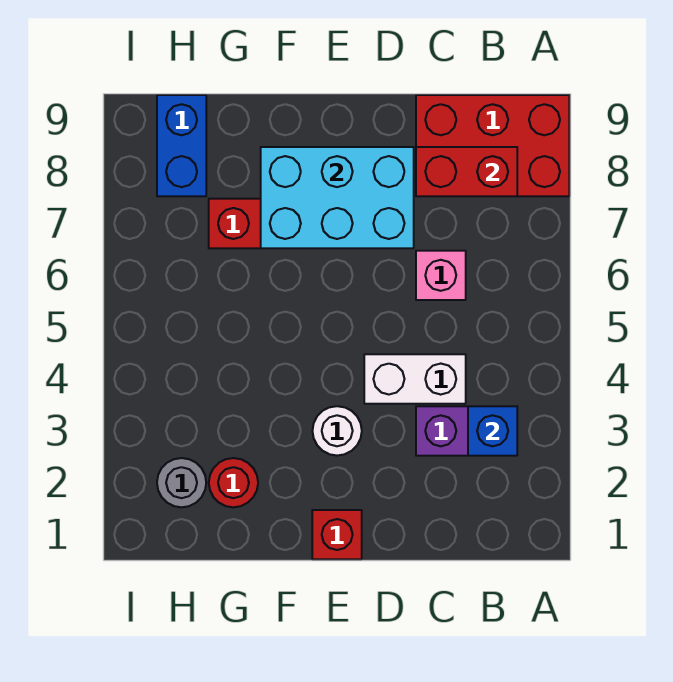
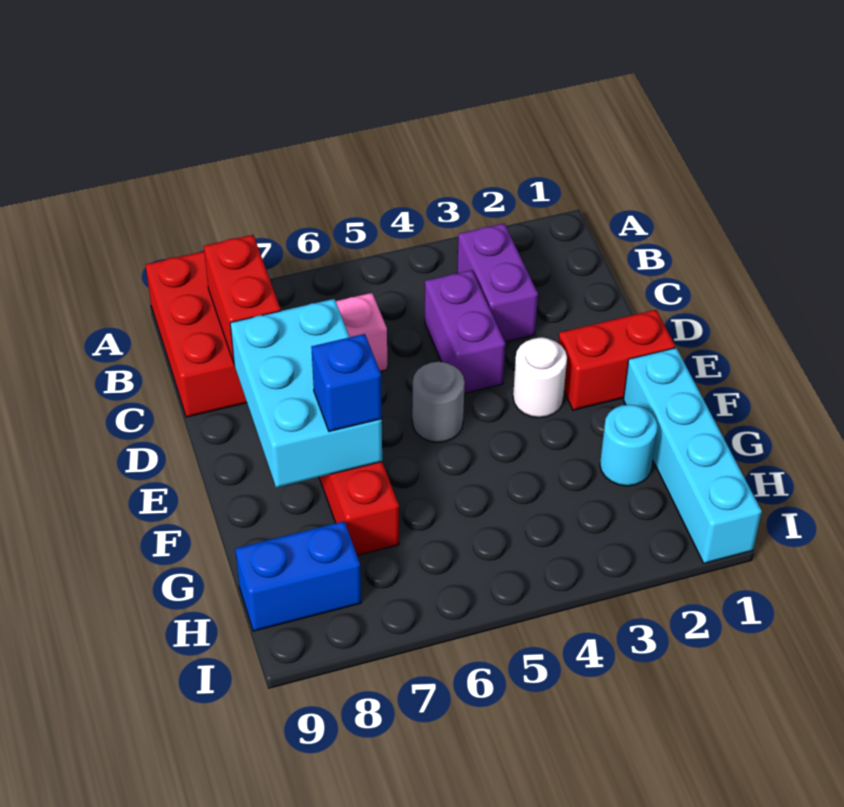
blue brick B3 level 2 -> blue brick F7 level 3
white brick C4:D4 level 1 -> purple brick C4:D4 level 1
red brick E1 level 1 -> red brick E1:E2 level 1
none -> cyan brick F1:I1 level 1
red round brick G2 level 1 -> cyan round brick G2 level 1
grey round brick H2 level 1 -> grey round brick E5 level 1

